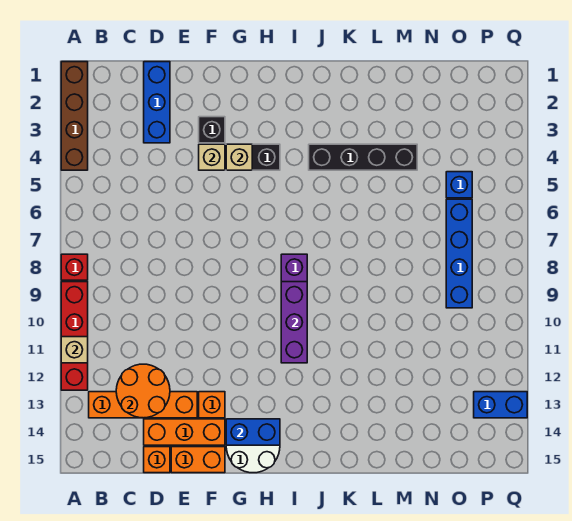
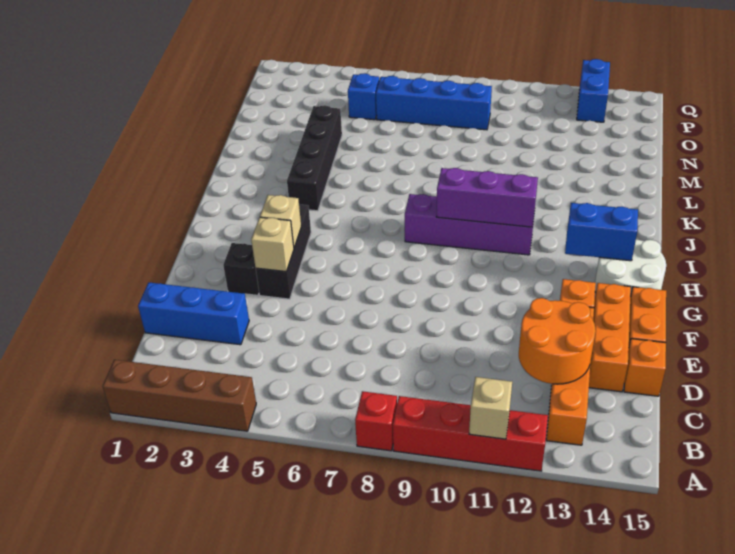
blue brick G14:H14 level 2 -> blue brick H13:H14 level 2

